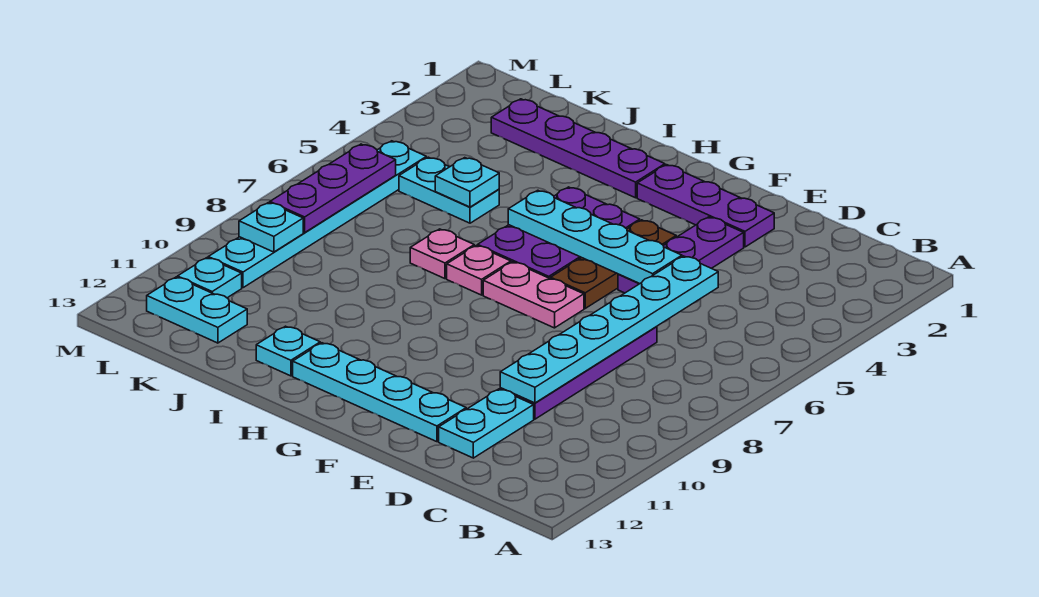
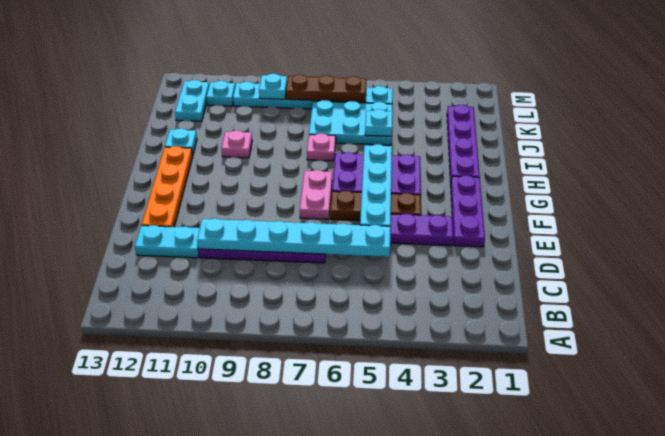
cyan plate E12:H12 level 1 -> orange plate E12:H12 level 1
pink plate H7 level 1 -> pink plate I10 level 1
cyan plate J5:K5 level 1 -> cyan plate J5:K7 level 1
purple plate L6:L8 level 2 -> brown plate L6:L8 level 2

